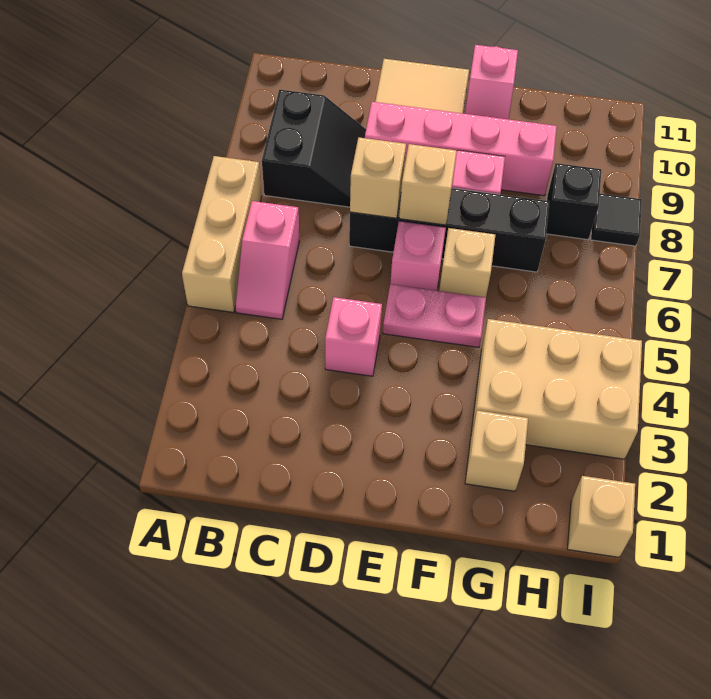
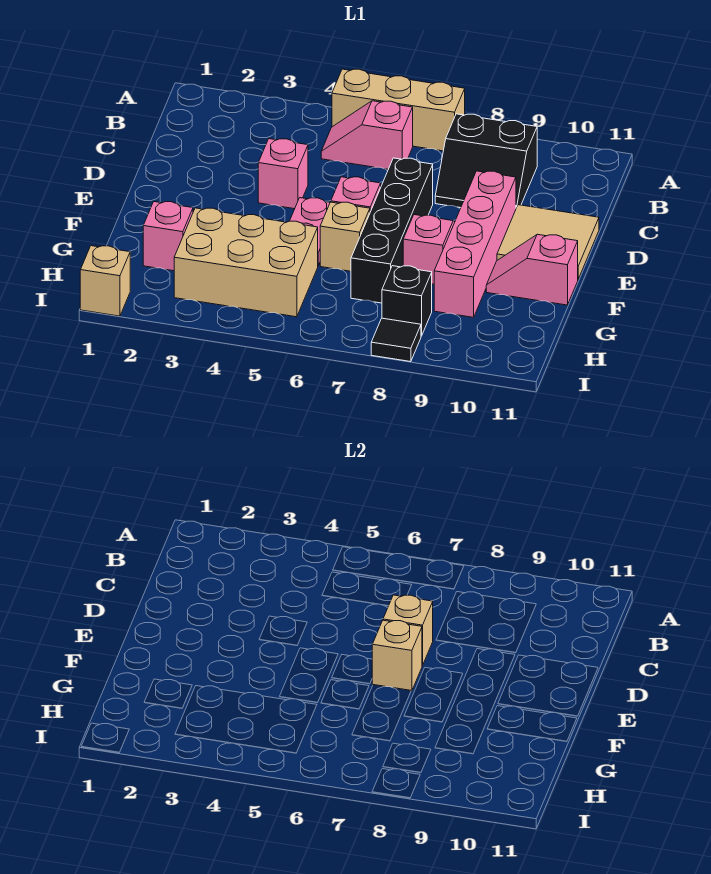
tan brick G2 level 1 -> pink brick G2 level 1
tan brick G3:I4 level 1 -> tan brick G3:H5 level 1

